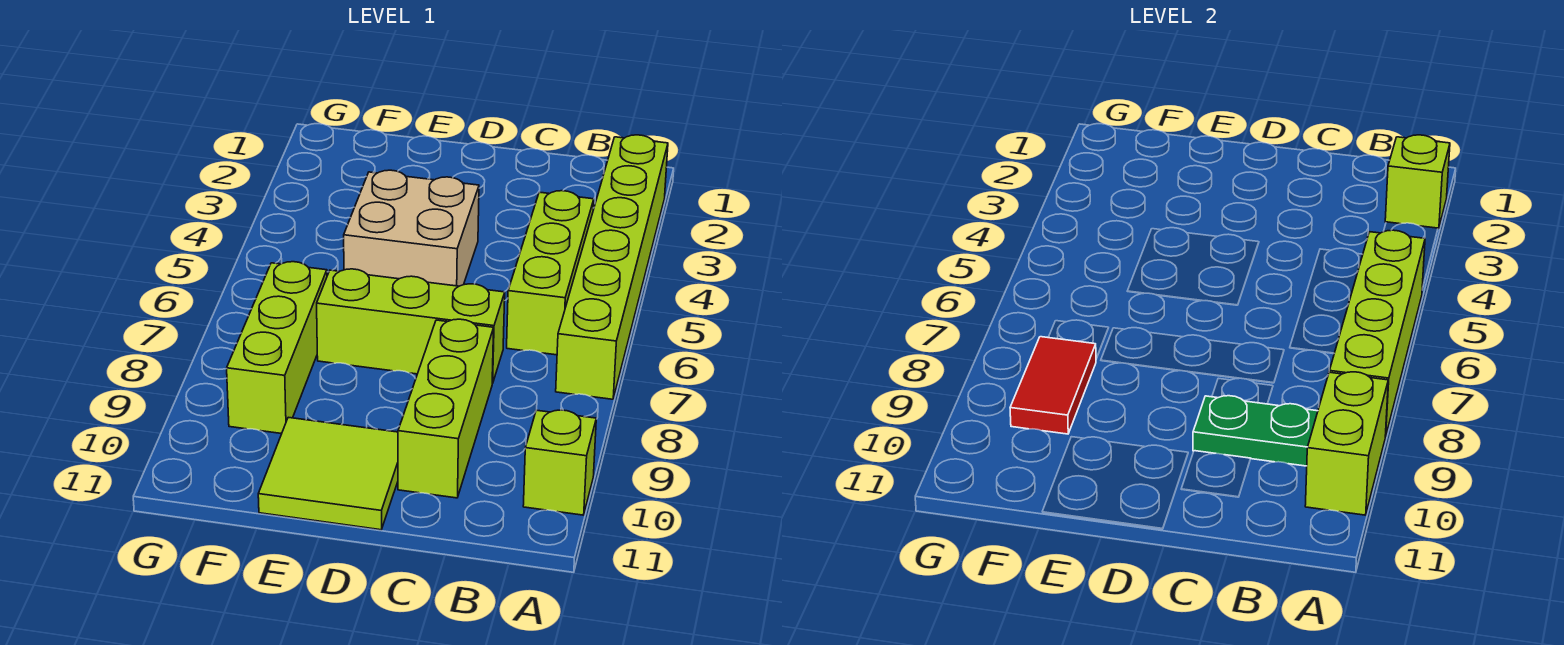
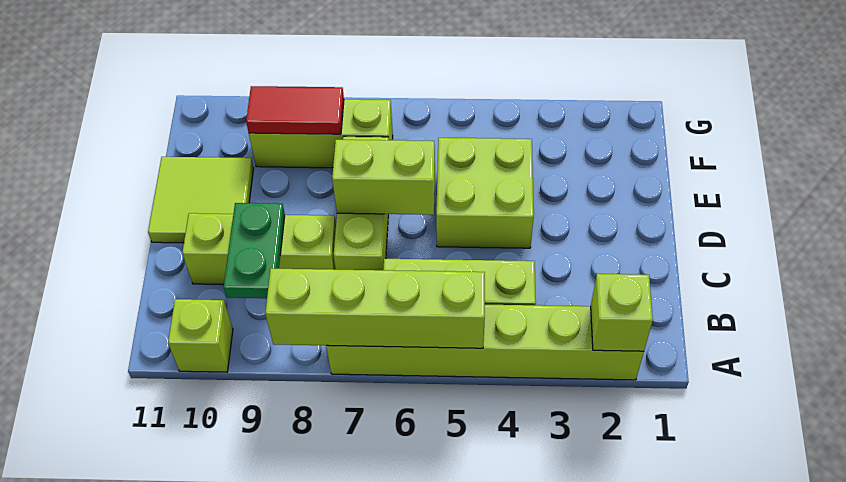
lime brick A9:A10 level 2 -> lime brick D6:D7 level 2
tan brick D4:E5 level 1 -> lime brick D4:E5 level 1

